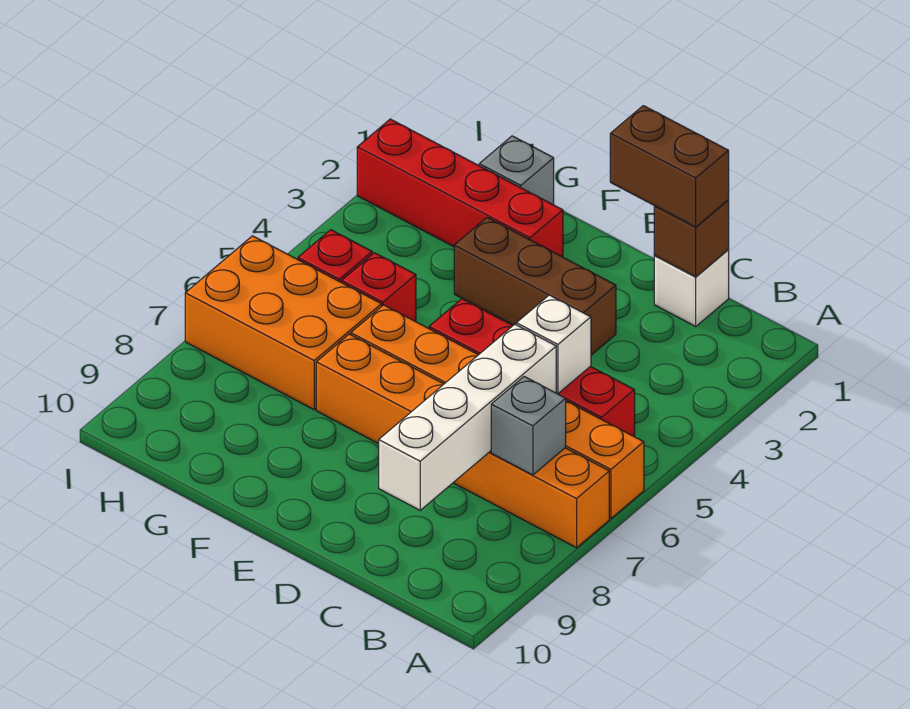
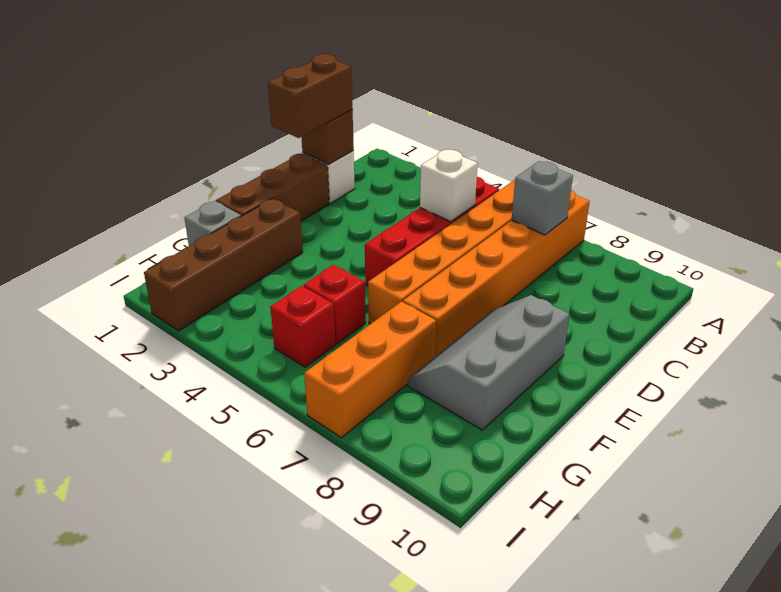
white brick C6:C9 level 2 -> none
brown brick D3:F3 level 1 -> brown brick D1:F1 level 1
none -> grey slope E8:G9 level 1 top 9
red brick F2:I2 level 1 -> brown brick F2:I2 level 1
orange brick G6:I7 level 1 -> orange brick G7:I7 level 1

